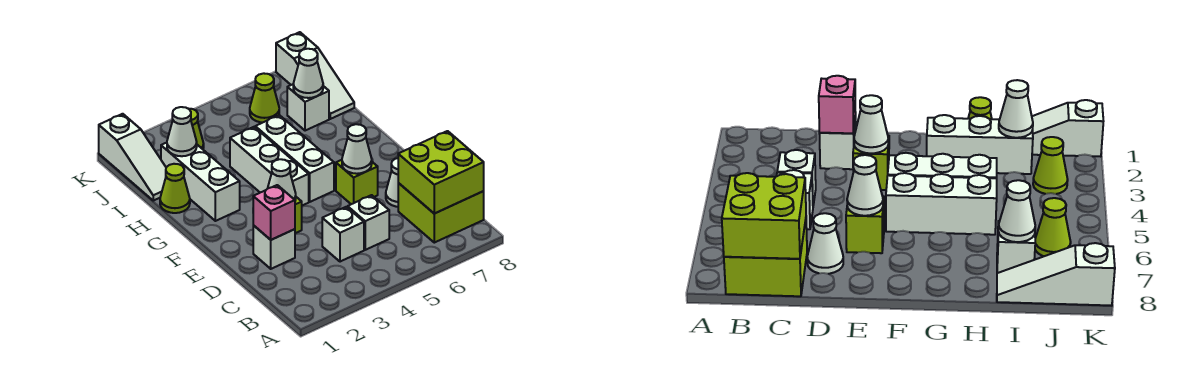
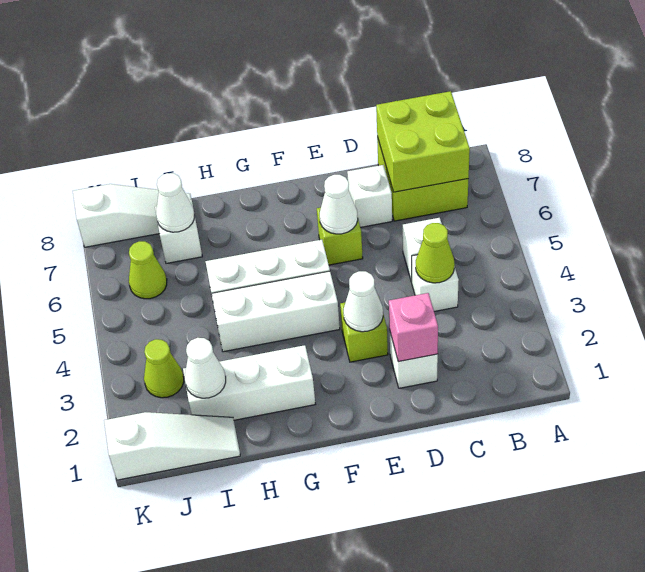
white cone D7 level 1 -> white brick D7 level 1
lime cone H1 level 1 -> lime cone C4 level 2

